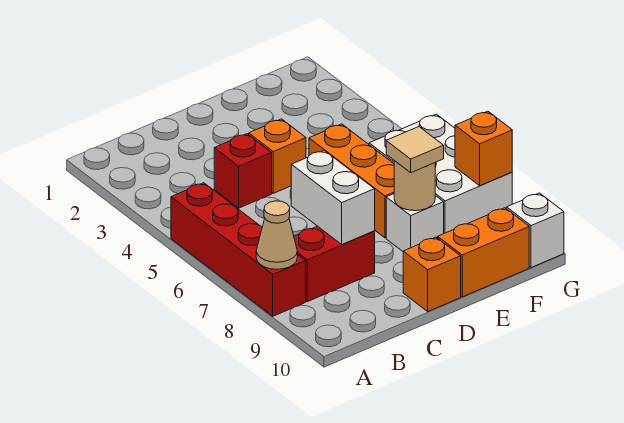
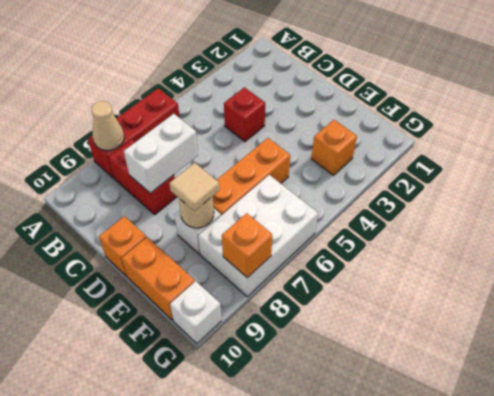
red brick A5:A8 level 1 -> red brick A6:A8 level 1
orange brick D4 level 1 -> orange brick F3 level 1

